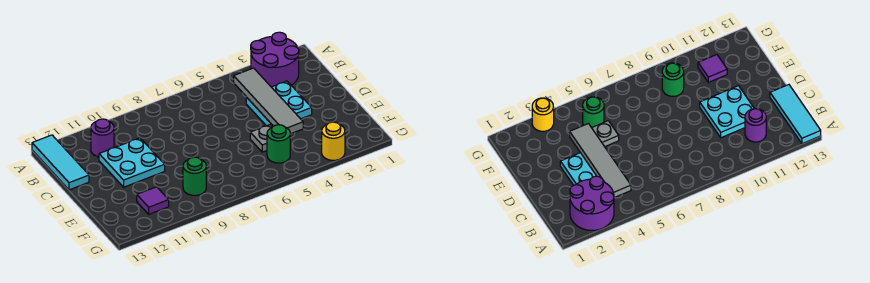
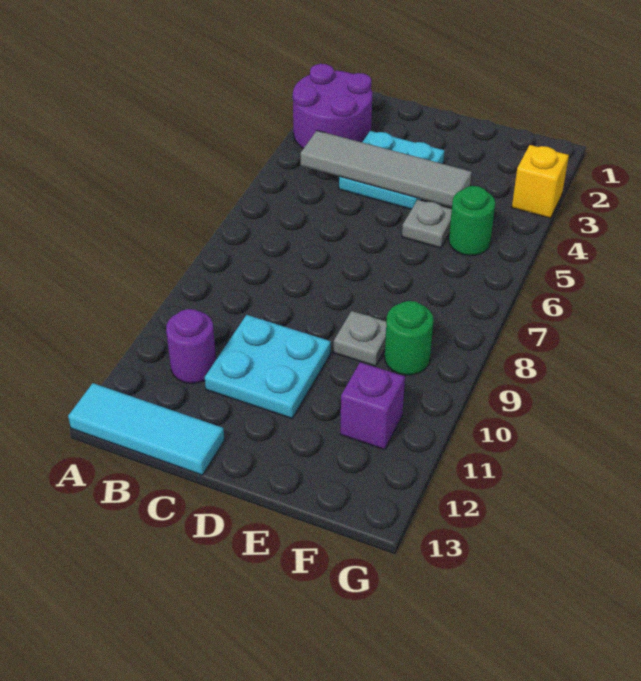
none -> grey plate E9 level 1
purple tile F11 level 1 -> purple brick F11 level 1
yellow round brick G3 level 1 -> yellow brick G3 level 1

